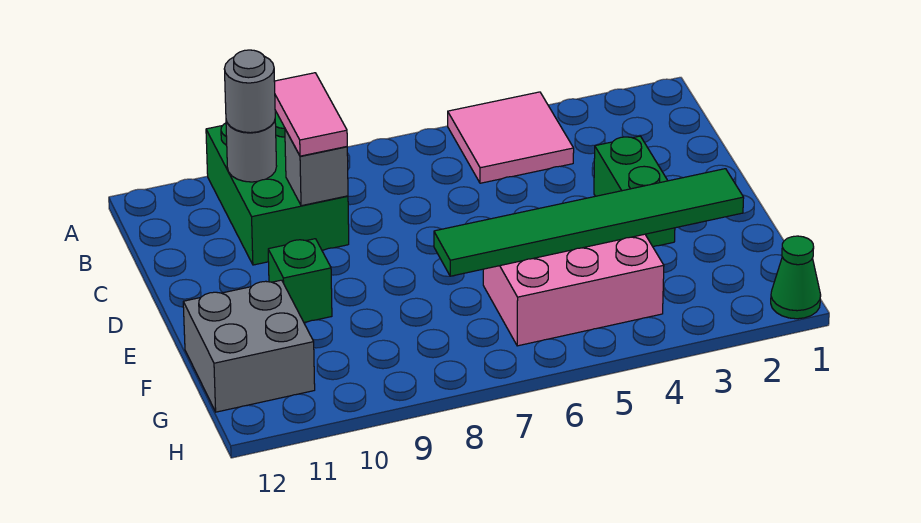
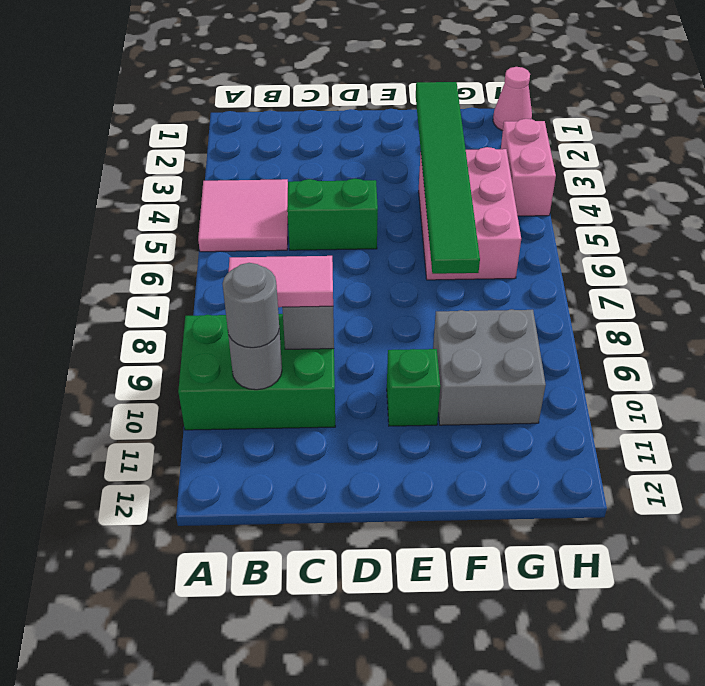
green brick D3:E3 level 1 -> green brick C5:D5 level 1
grey brick F11:G12 level 1 -> grey brick F9:G10 level 1
green cone H1 level 1 -> pink cone H1 level 1
none -> pink brick H3:H4 level 1

